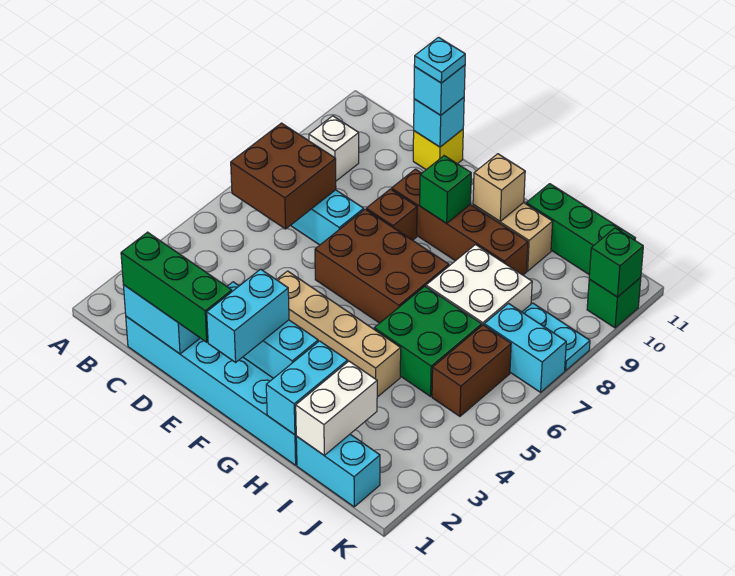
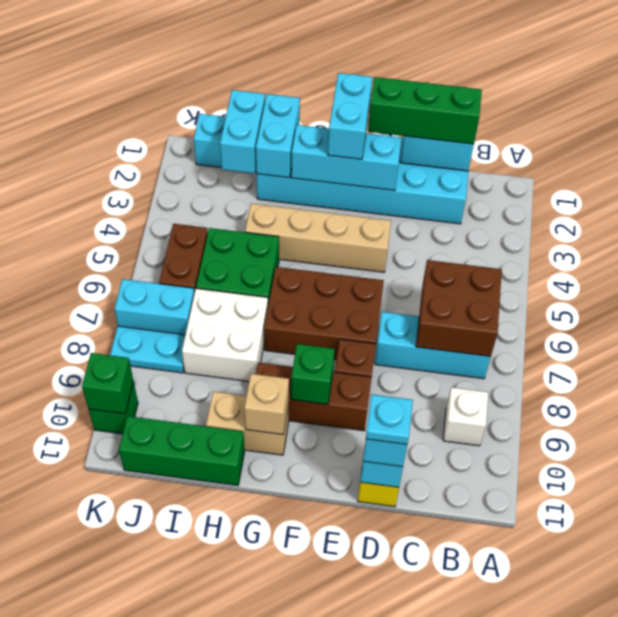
brown brick E9:H9 level 1 -> brown brick E9:G9 level 1
white brick I1:I2 level 2 -> cyan brick I1:I2 level 2

